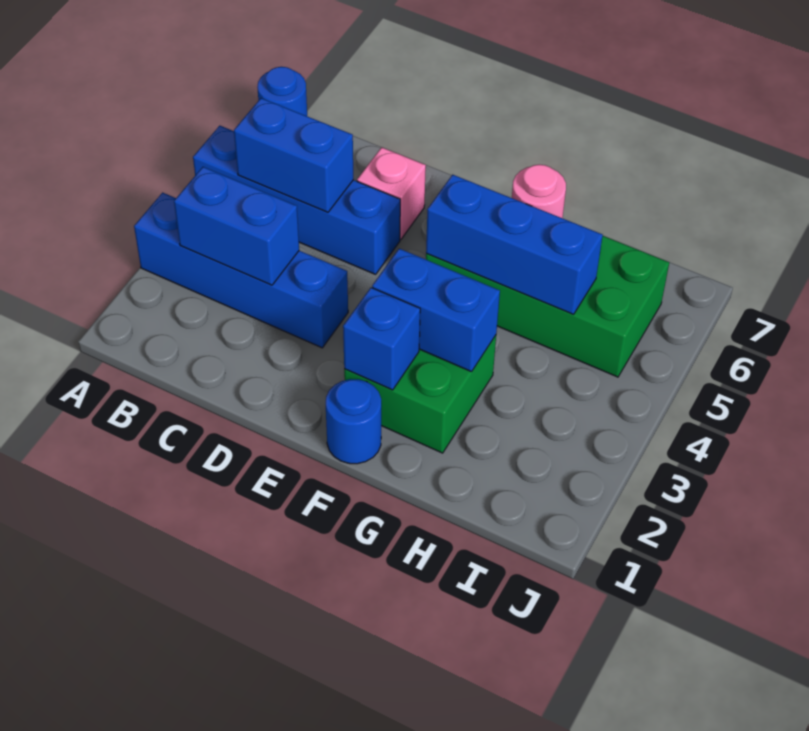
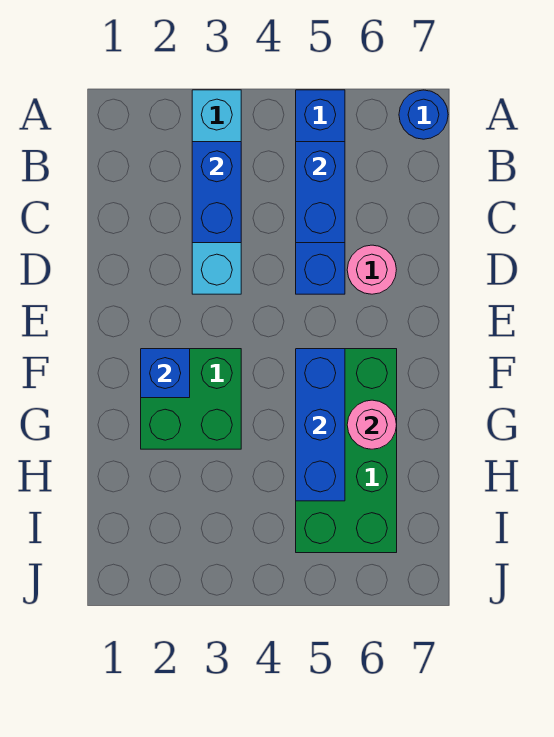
blue brick A3:D3 level 1 -> cyan brick A3:D3 level 1
pink brick D6 level 1 -> pink round brick D6 level 1
blue round brick F1 level 1 -> none
blue brick F3:G3 level 2 -> none

